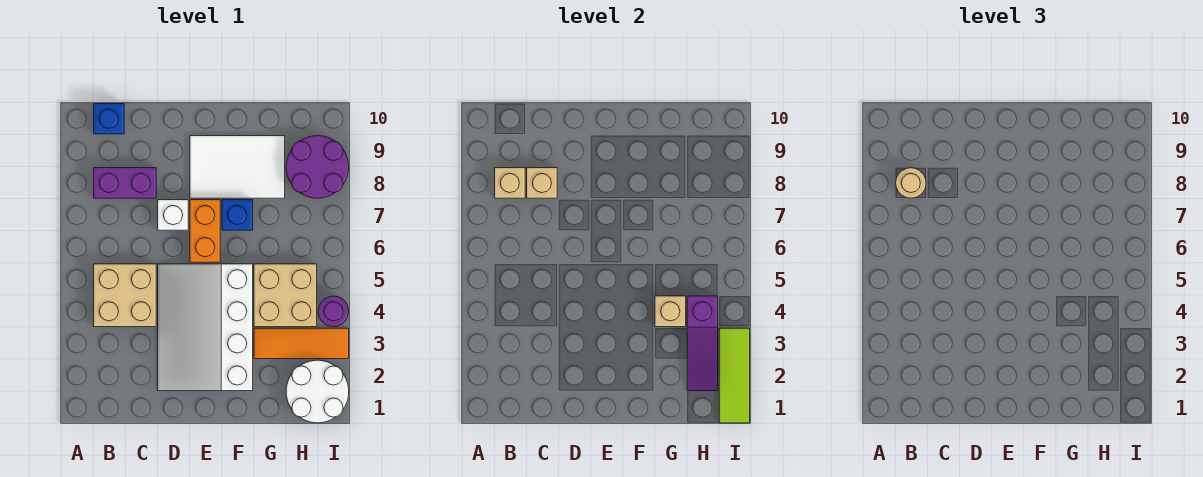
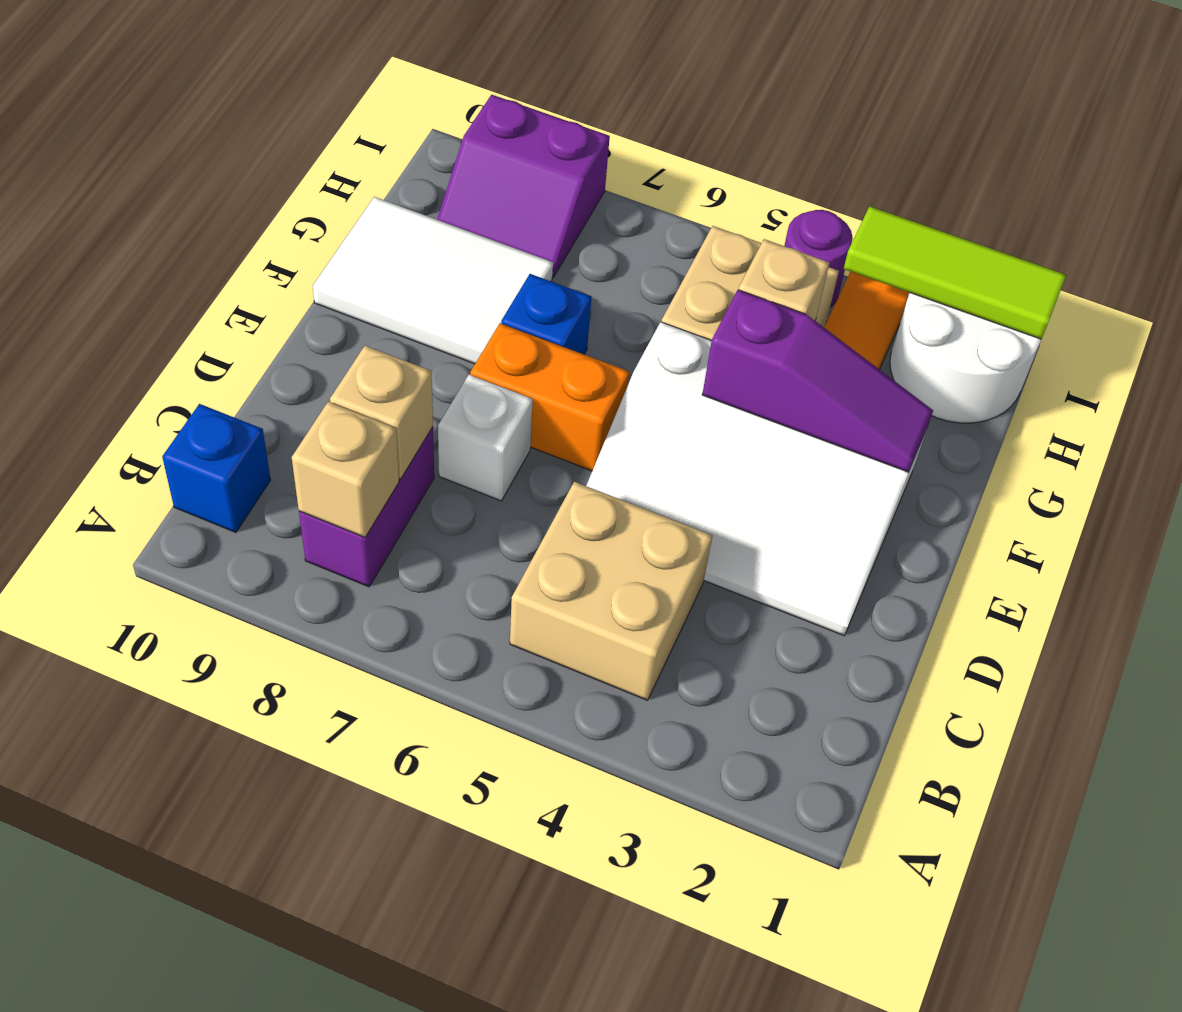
tan round brick B8 level 3 -> none
white tile E8:G9 level 1 -> white tile F8:G10 level 1
purple slope H2:H4 level 2 top 4 -> purple slope F2:F4 level 2 top 4
purple round brick H8:I9 level 1 -> purple slope H8:I9 level 1 top I

